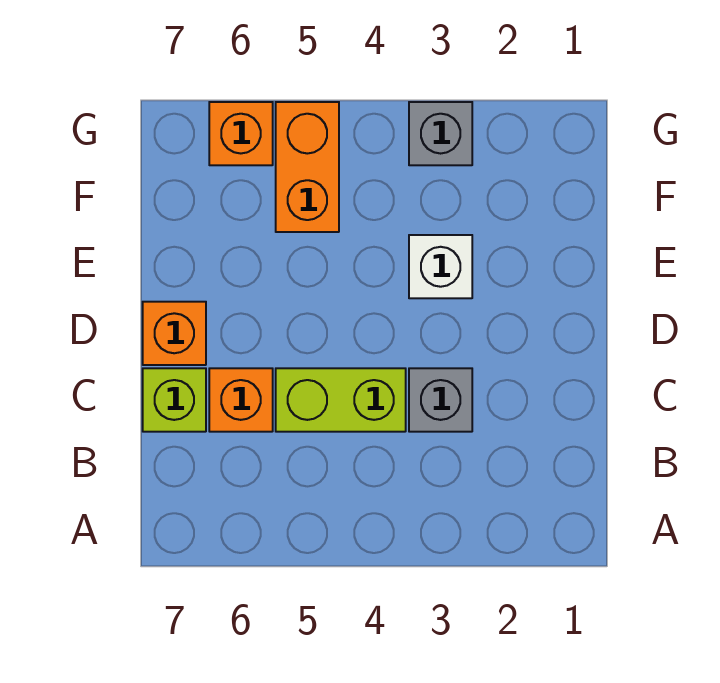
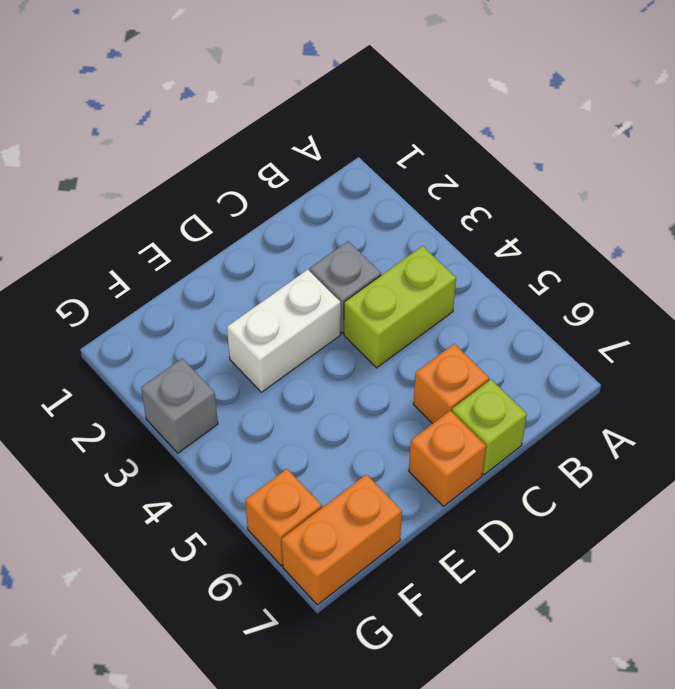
lime brick C4:C5 level 1 -> lime brick B4:C4 level 1
white brick E3 level 1 -> white brick D3:E3 level 1
orange brick F5:G5 level 1 -> orange brick F7:G7 level 1

